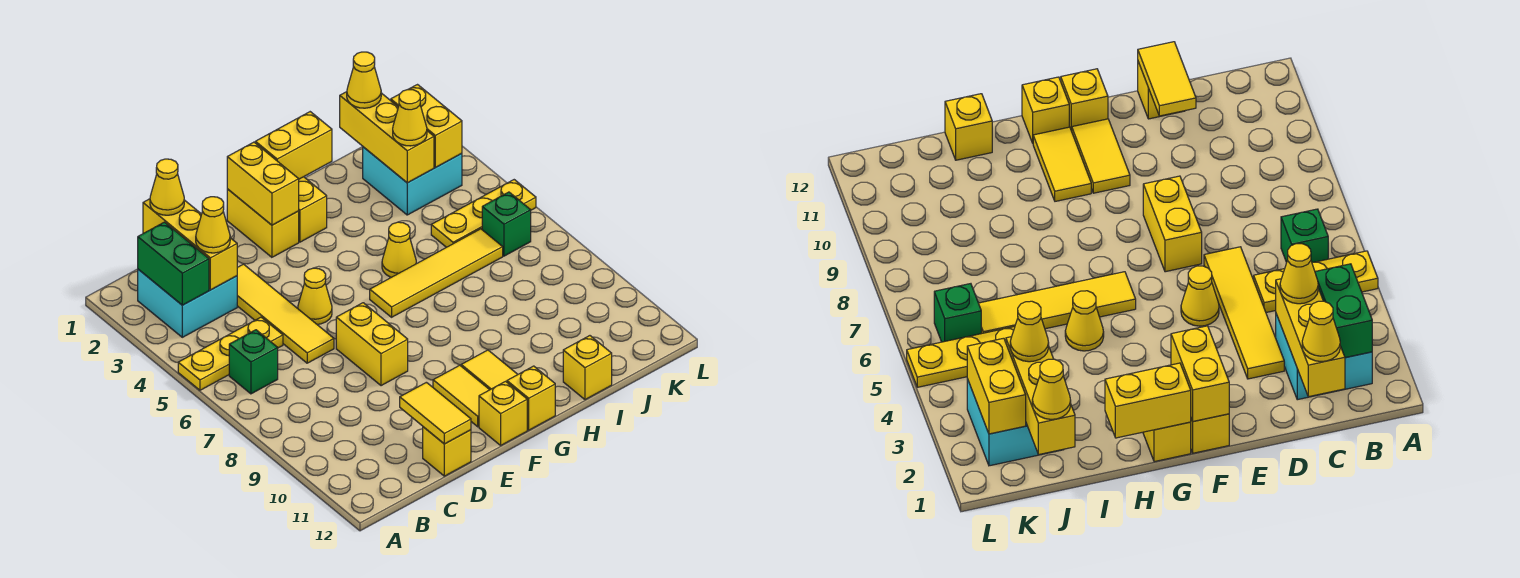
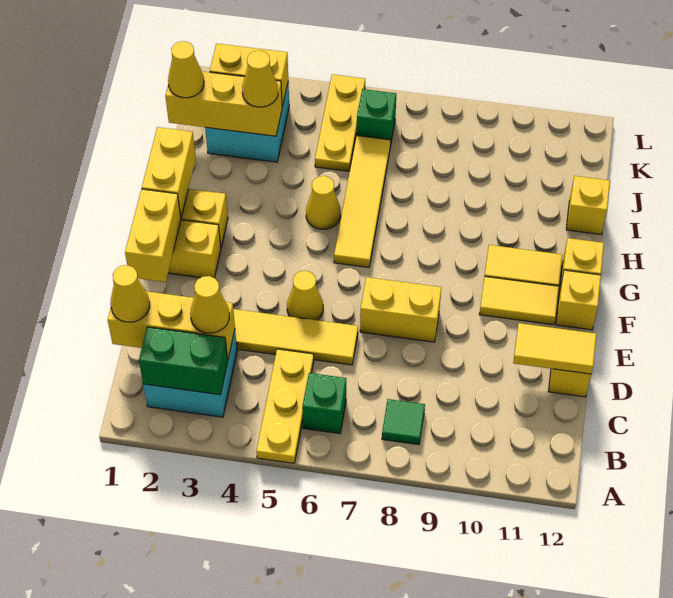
none -> green tile B8 level 1
yellow brick F1:F2 level 2 -> yellow brick E1:F1 level 2

